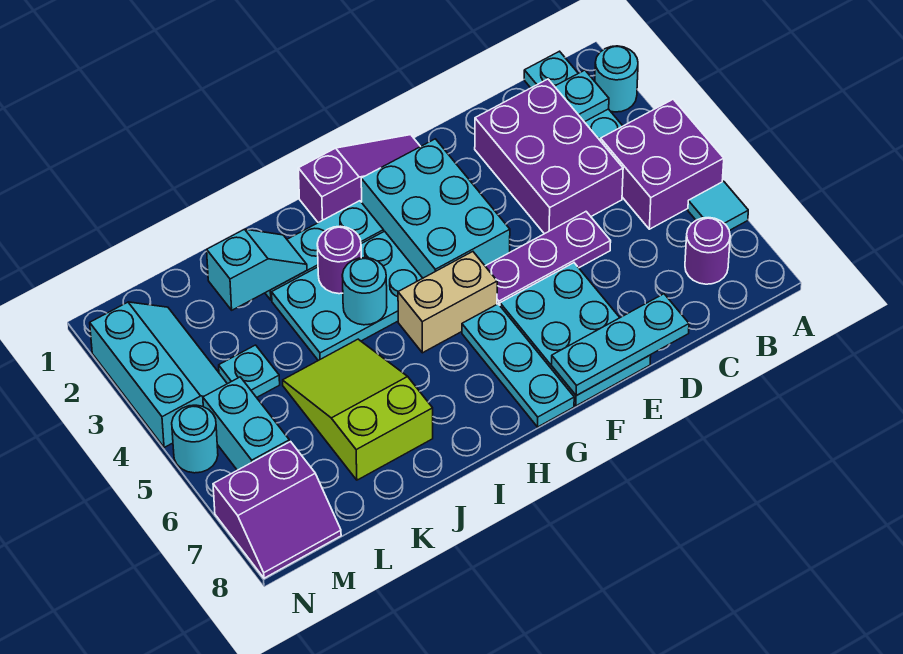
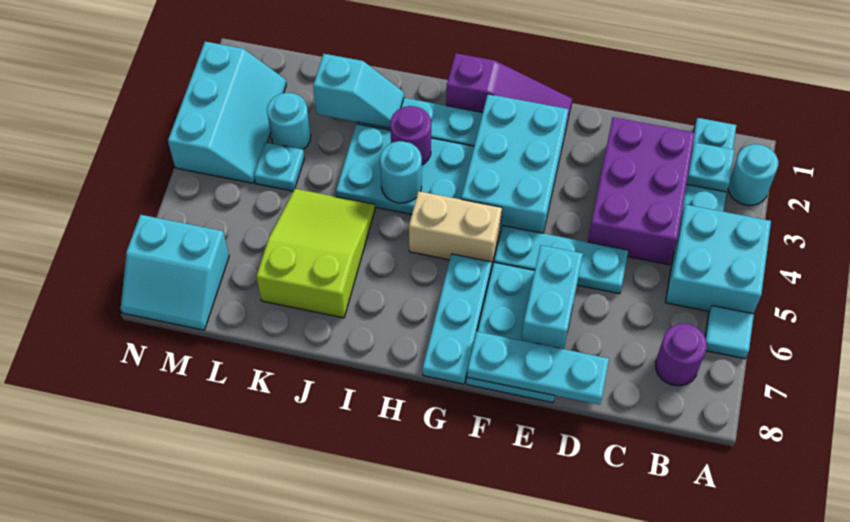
purple brick A4:B5 level 1 -> cyan brick A4:B5 level 1
purple plate D5:F5 level 1 -> cyan plate D5:F5 level 1
cyan brick M5:M6 level 1 -> cyan brick E6:E7 level 2
purple slope M7:N8 level 1 top 7 -> cyan slope M7:N8 level 1 top 7
cyan round brick N5 level 1 -> cyan round brick L3 level 1

